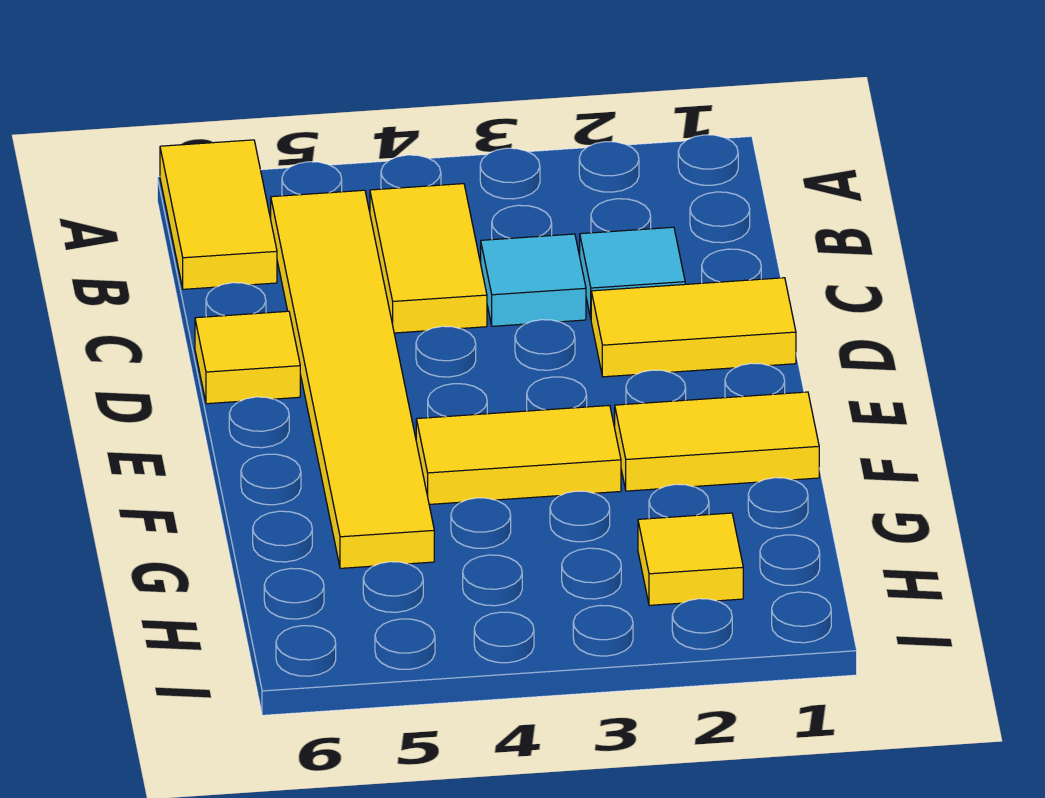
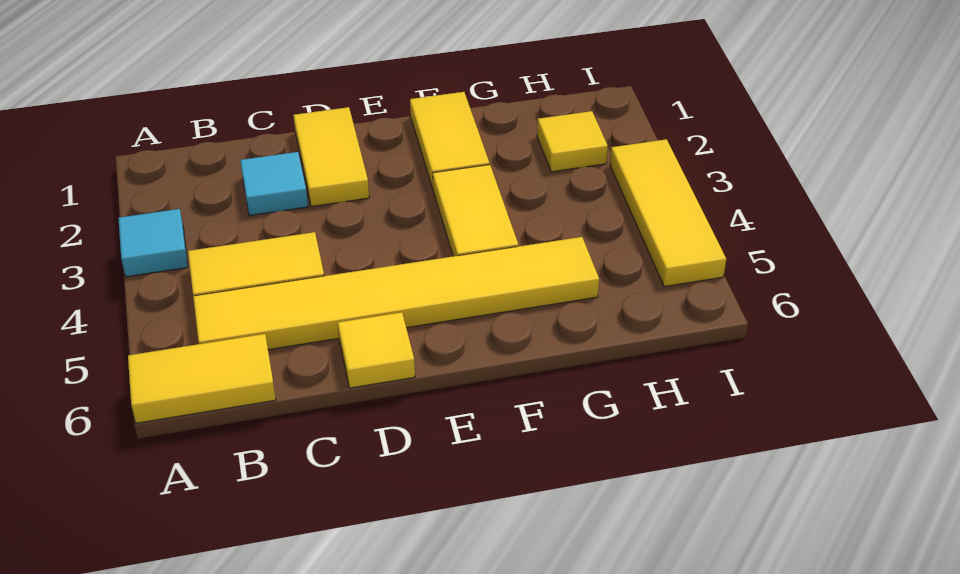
cyan tile C3 level 1 -> cyan tile A3 level 1
none -> yellow tile I3:I5 level 1

